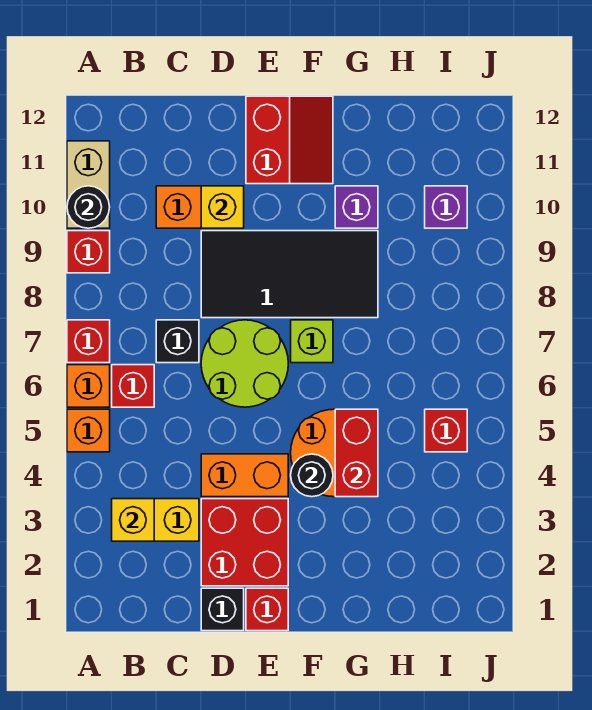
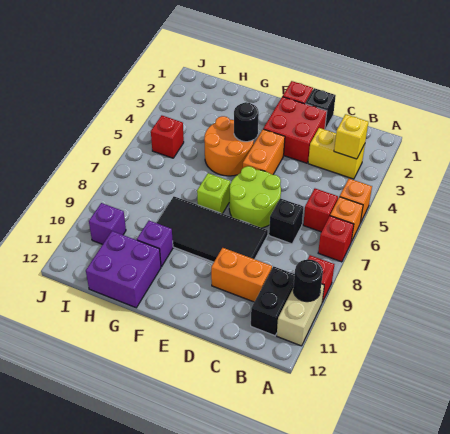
none -> black brick B10:B11 level 1
orange brick D4:E4 level 1 -> orange brick E4:E5 level 1
yellow brick D10 level 2 -> none
red slope E11:F12 level 1 top E -> none
red brick G4:G5 level 2 -> none
none -> purple brick G11:H12 level 1

